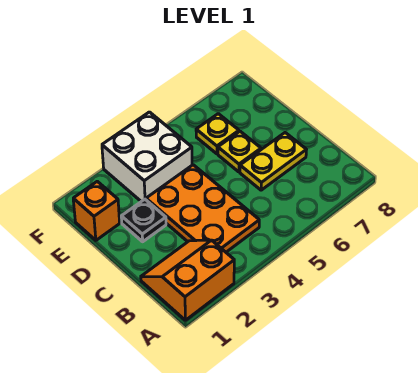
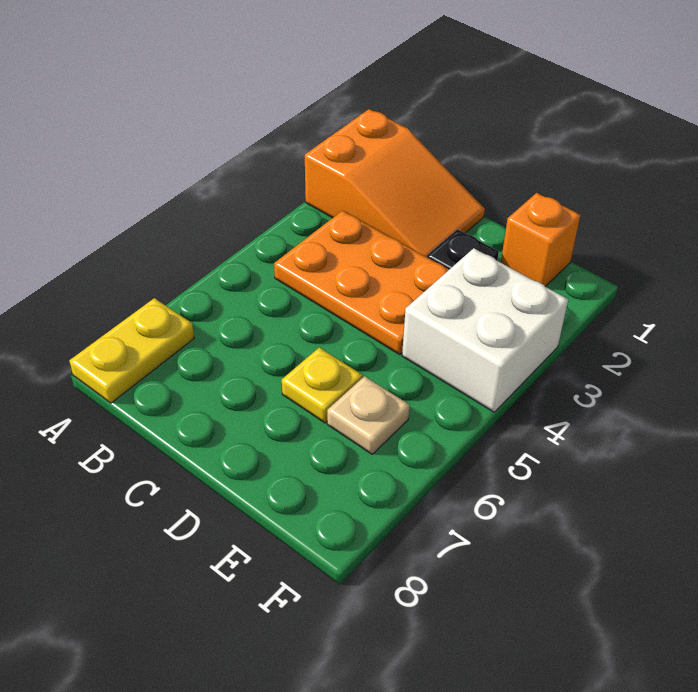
orange slope A1:B2 level 1 top A -> orange slope A1:C2 level 1 top A
yellow plate C6:C7 level 1 -> yellow plate A7:A8 level 1
yellow plate E6 level 1 -> tan plate E6 level 1

